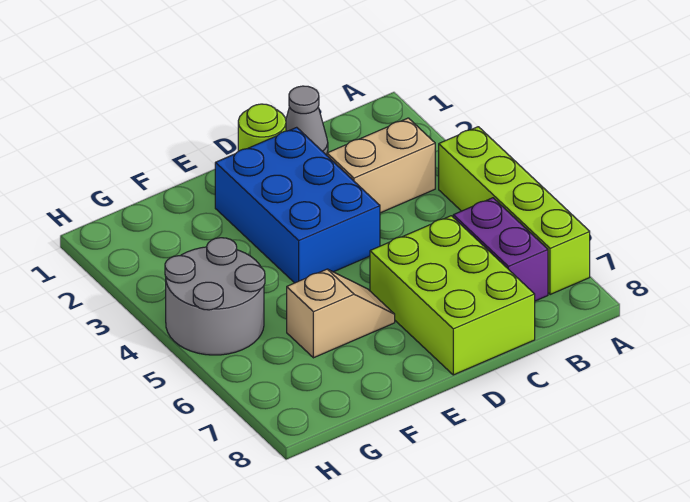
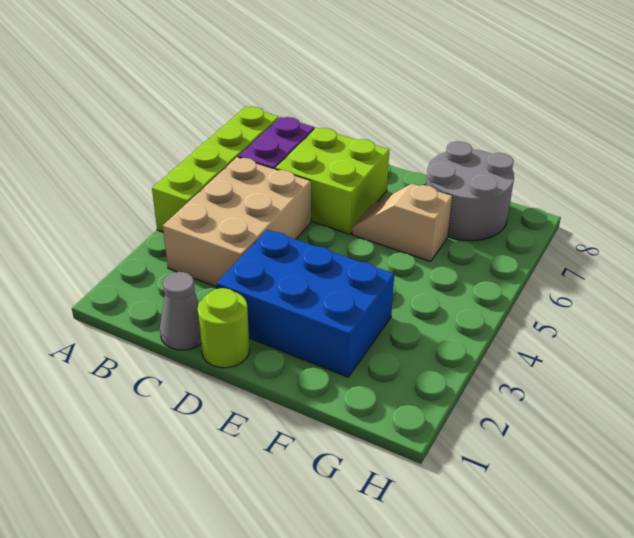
tan brick B3:C3 level 1 -> tan brick B3:C5 level 1
lime brick C6:D8 level 1 -> lime brick C6:D7 level 1
blue brick D2:E4 level 1 -> blue brick D2:F3 level 1
grey round brick G4:H5 level 1 -> grey round brick F7:G8 level 1

